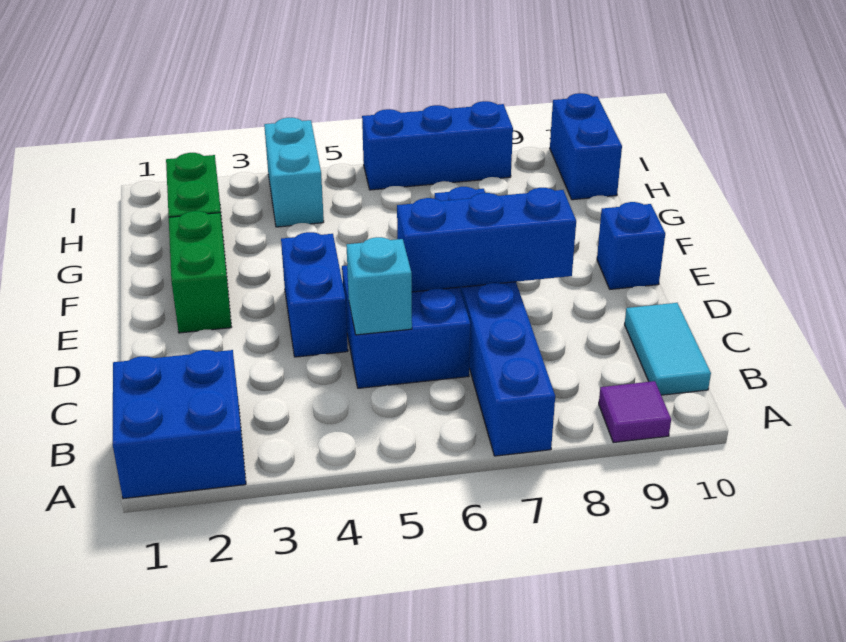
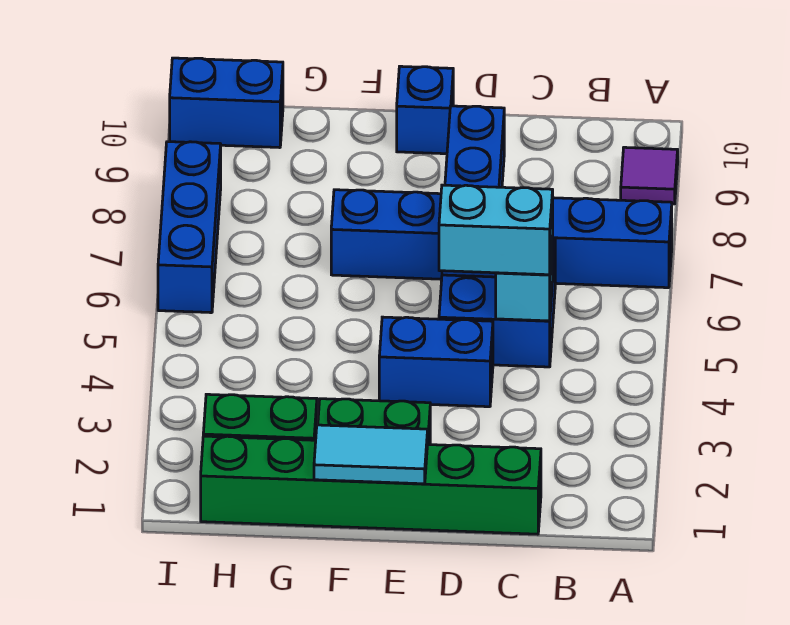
blue brick A1:B2 level 1 -> none
cyan tile B10:C10 level 1 -> cyan tile E1:F1 level 2
none -> green brick C1:H1 level 1
cyan brick H4:I4 level 1 -> cyan brick C5:D5 level 3

